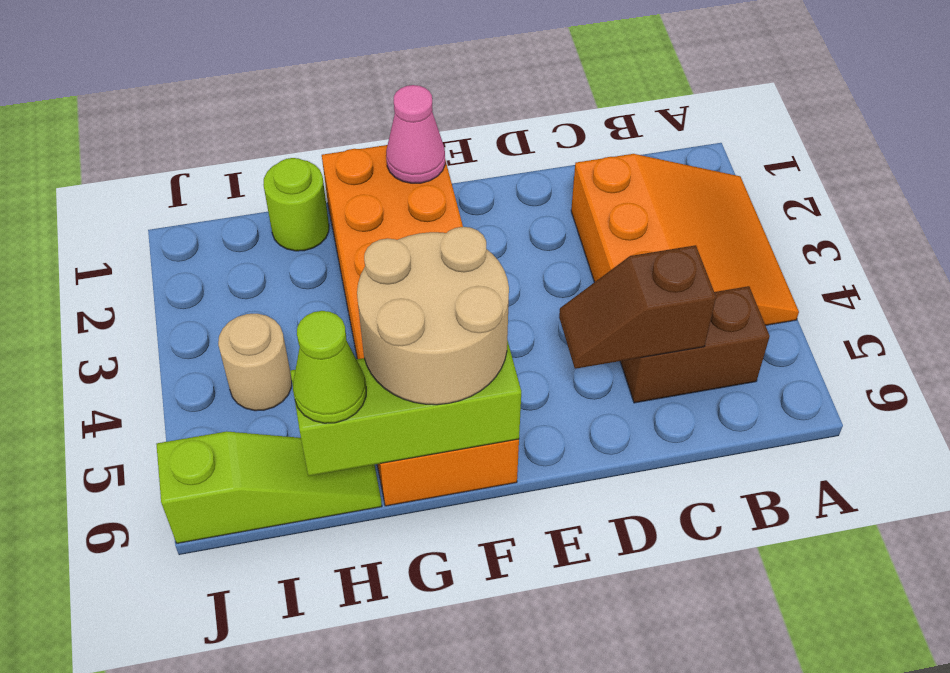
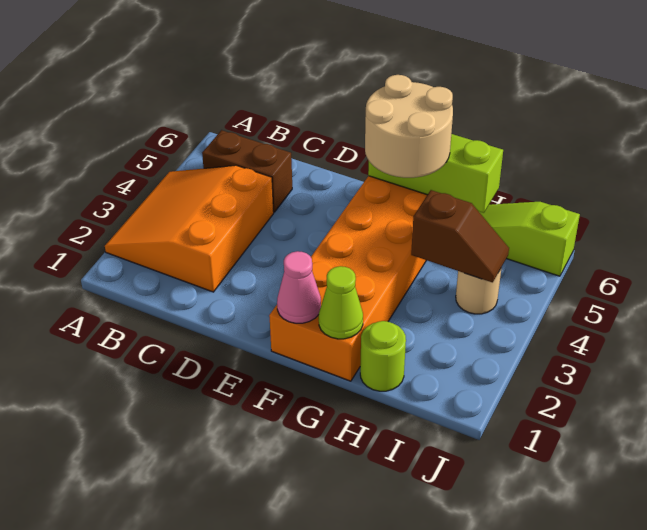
brown slope C5:D5 level 2 top C -> brown slope H4:I4 level 2 top H
lime cone H6 level 3 -> lime cone G1 level 2

